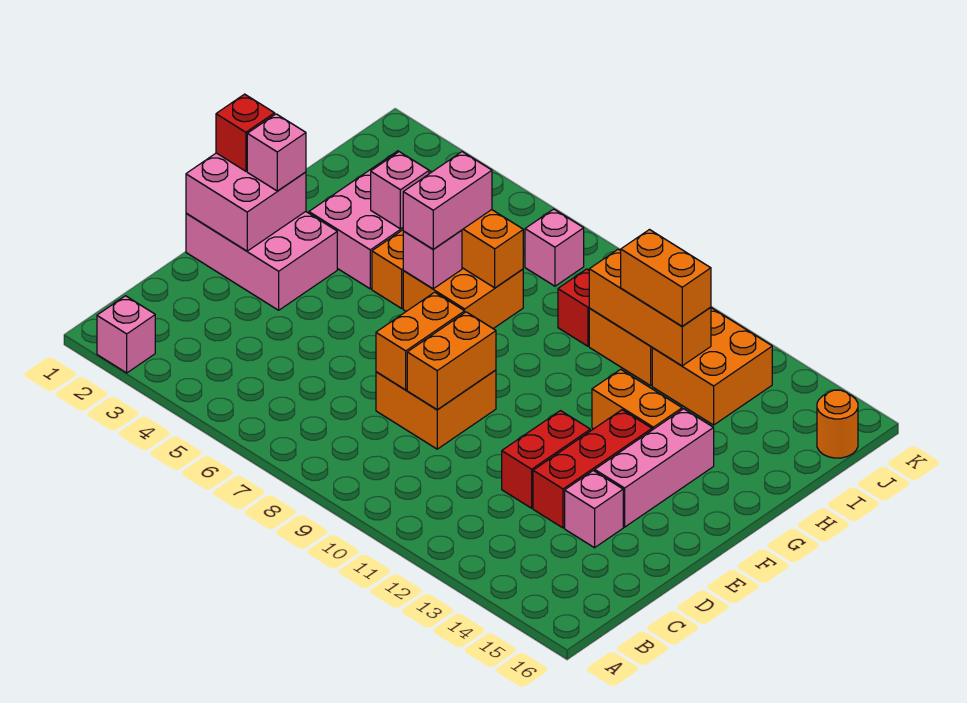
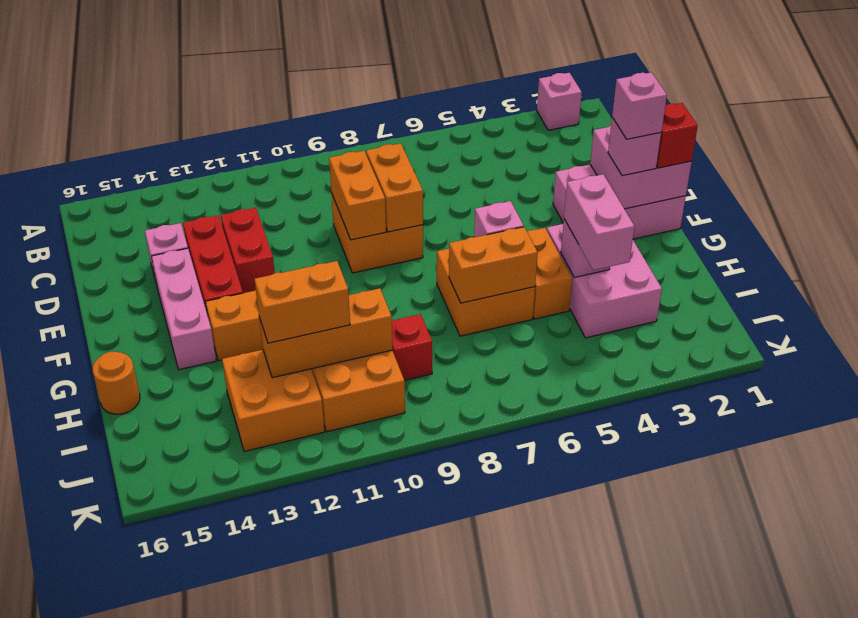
pink brick G6:H6 level 3 -> pink brick H4:I4 level 3
pink brick J7 level 1 -> pink brick F2 level 4
orange round brick J16 level 1 -> orange round brick H16 level 1

